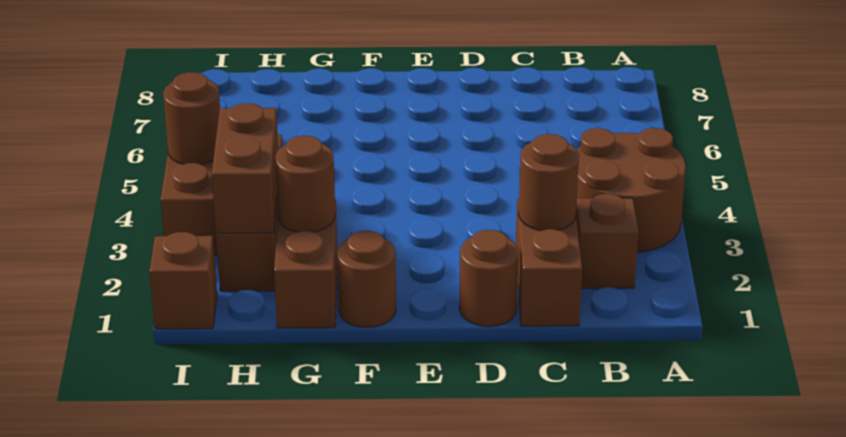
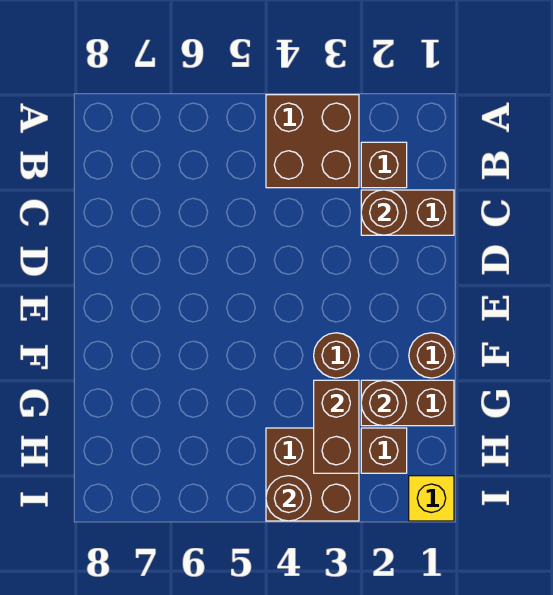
brown round brick A3:B4 level 1 -> brown brick A3:B4 level 1
brown round brick D1 level 1 -> brown round brick F3 level 1
brown brick H2:H3 level 2 -> brown brick G3:H3 level 2
brown brick I1 level 1 -> yellow brick I1 level 1

